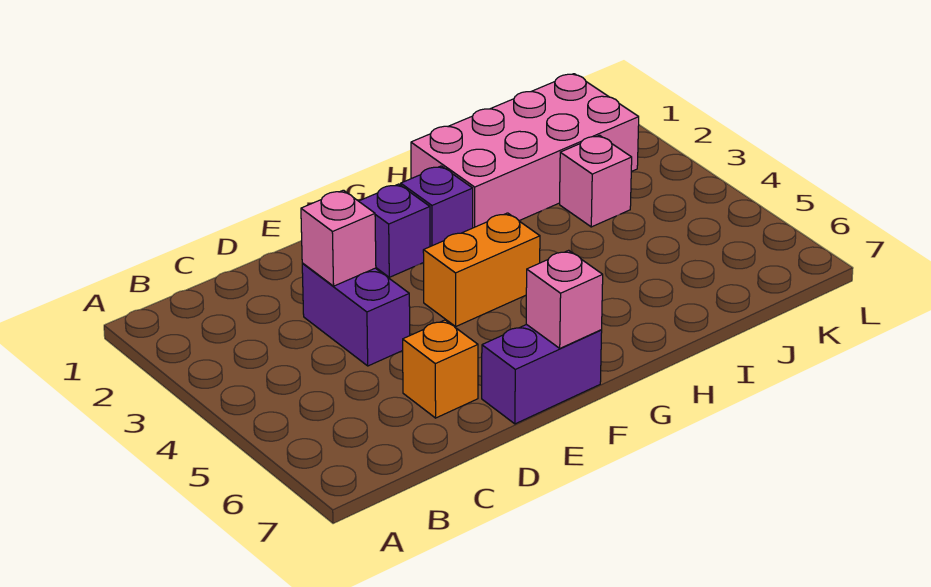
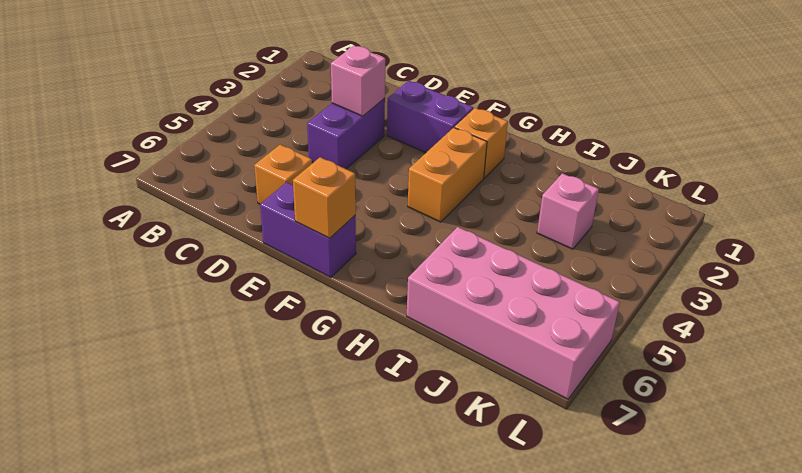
purple brick F2 level 1 -> purple brick E2:F2 level 1
orange brick F4:G4 level 1 -> orange brick G3:G4 level 1
pink brick F7 level 2 -> orange brick F7 level 2
purple brick G2 level 1 -> orange brick G2 level 1
pink brick H1:K2 level 1 -> pink brick I6:L7 level 1

